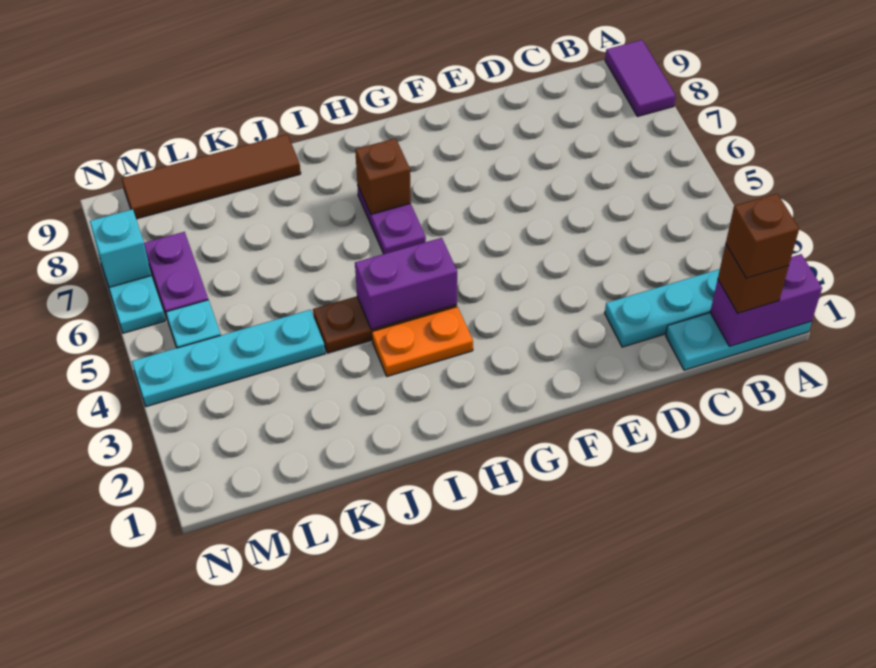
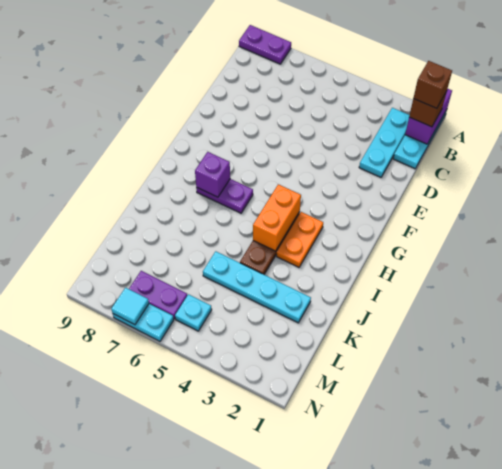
purple tile A8:A9 level 1 -> purple plate A8:A9 level 1
purple brick H4:I4 level 2 -> orange brick H4:I4 level 2
brown brick H7 level 2 -> purple brick H7 level 2
brown tile J9:M9 level 1 -> none
cyan plate K4:N4 level 1 -> cyan plate K2:K5 level 1
cyan brick N7 level 2 -> cyan tile N7 level 2

